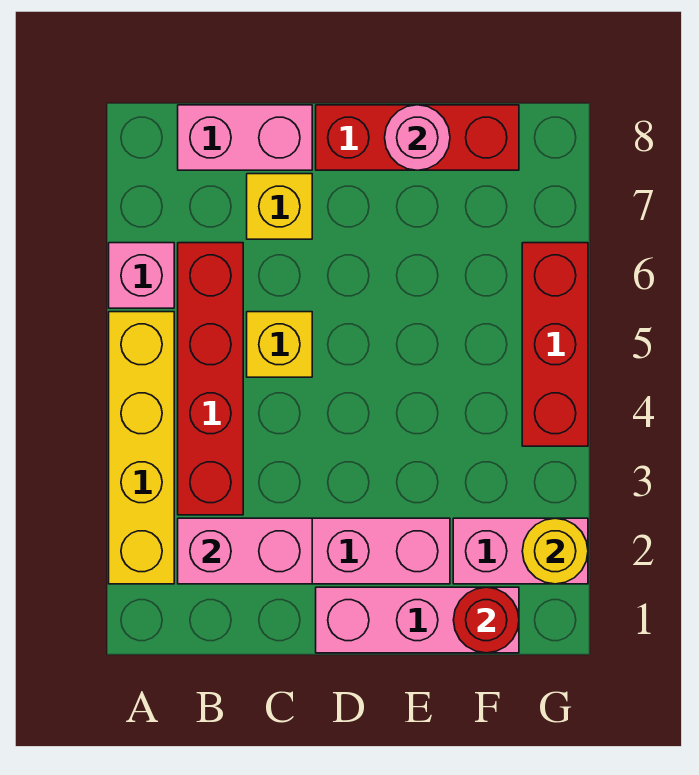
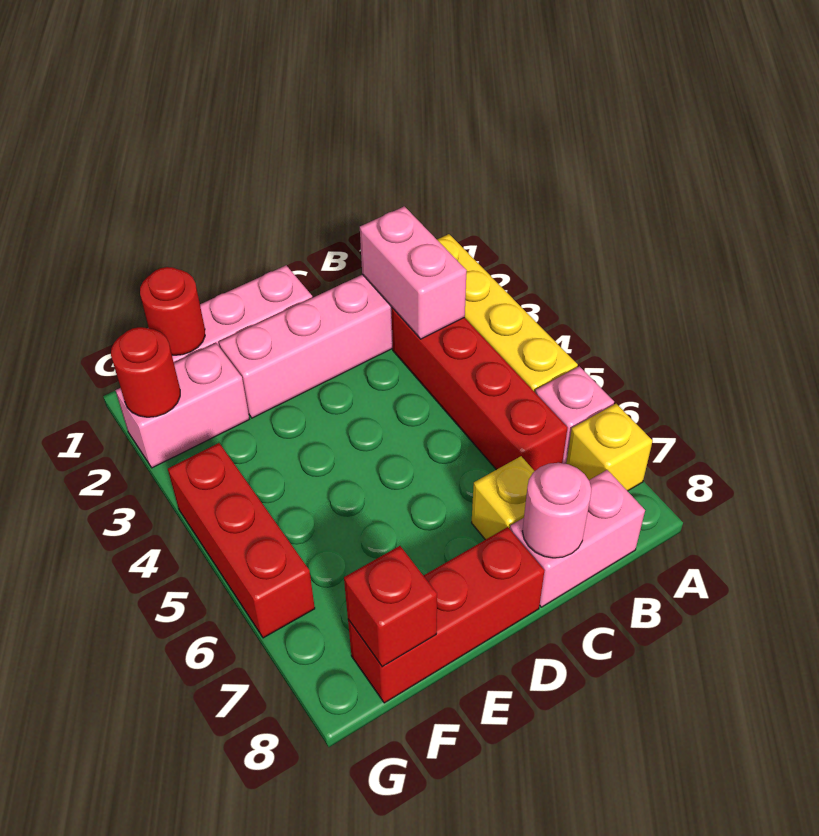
pink brick B2:C2 level 2 -> pink brick B2:B3 level 2
yellow brick C5 level 1 -> yellow brick A7 level 1
pink round brick E8 level 2 -> pink round brick C8 level 2
none -> red brick F8 level 2
yellow round brick G2 level 2 -> red round brick G2 level 2

